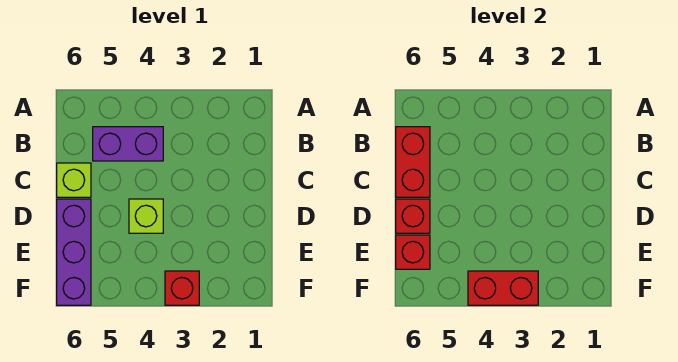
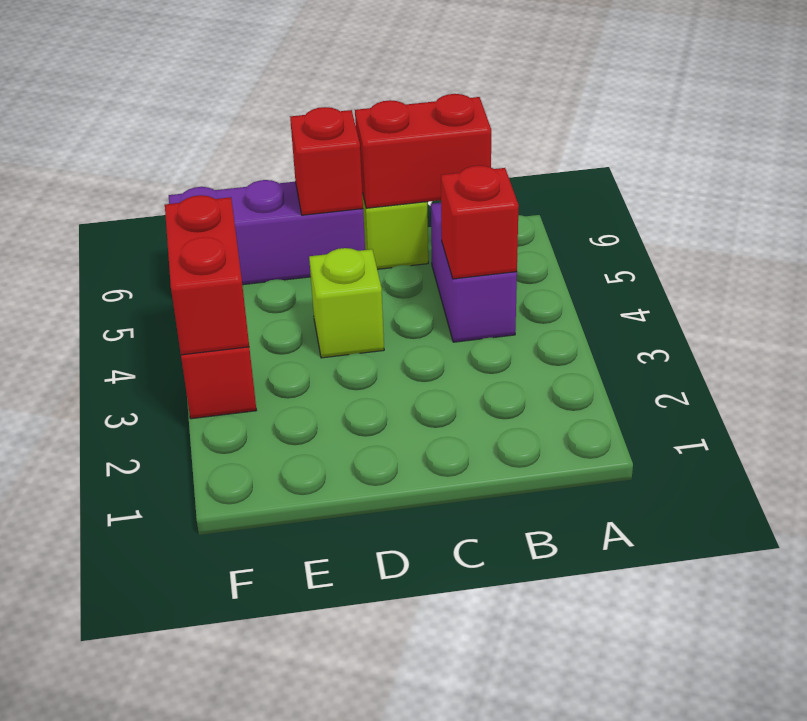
red brick E6 level 2 -> red brick B4 level 2

